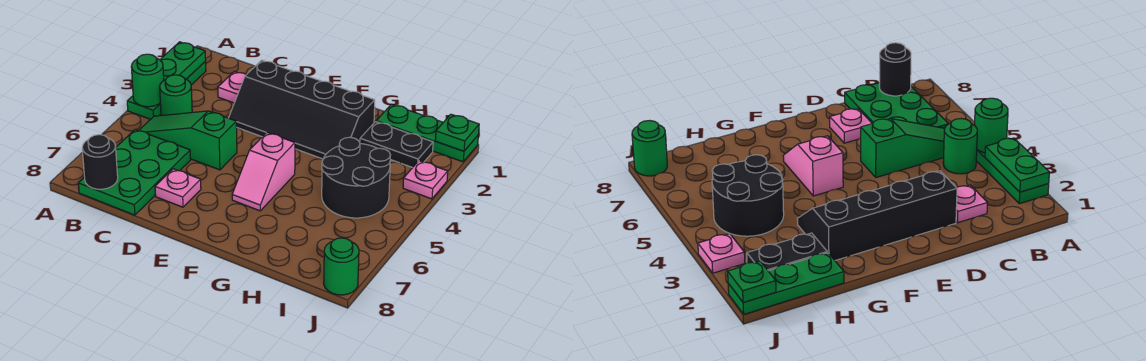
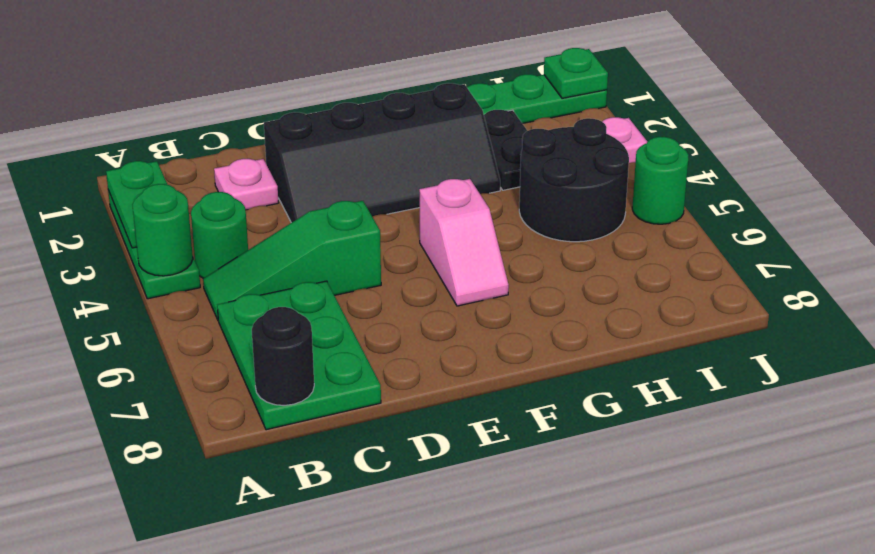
pink plate D7 level 1 -> none
black plate H2:I2 level 1 -> black plate H2:H3 level 1
green round brick J8 level 1 -> green round brick J5 level 1

